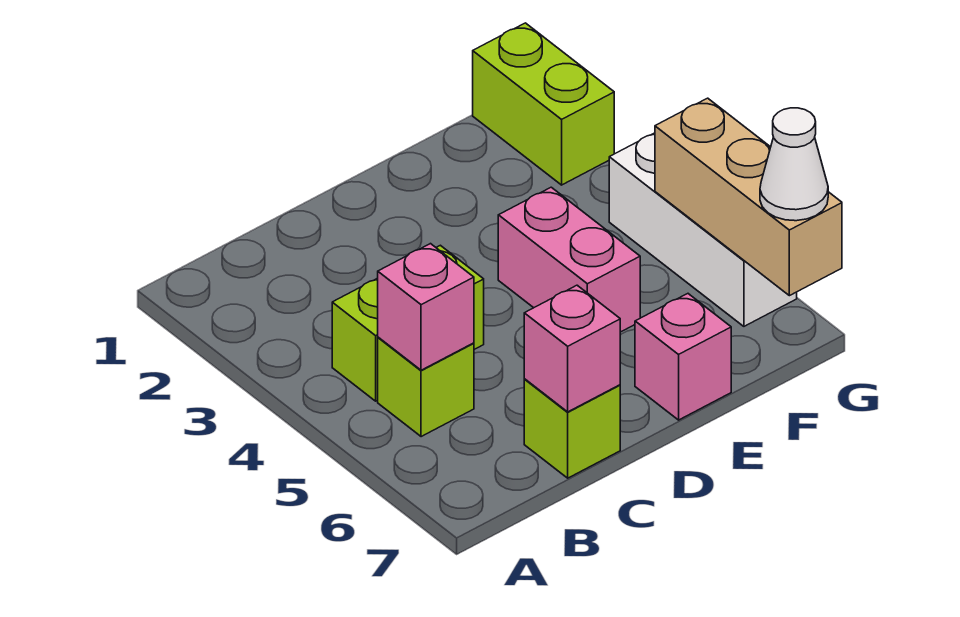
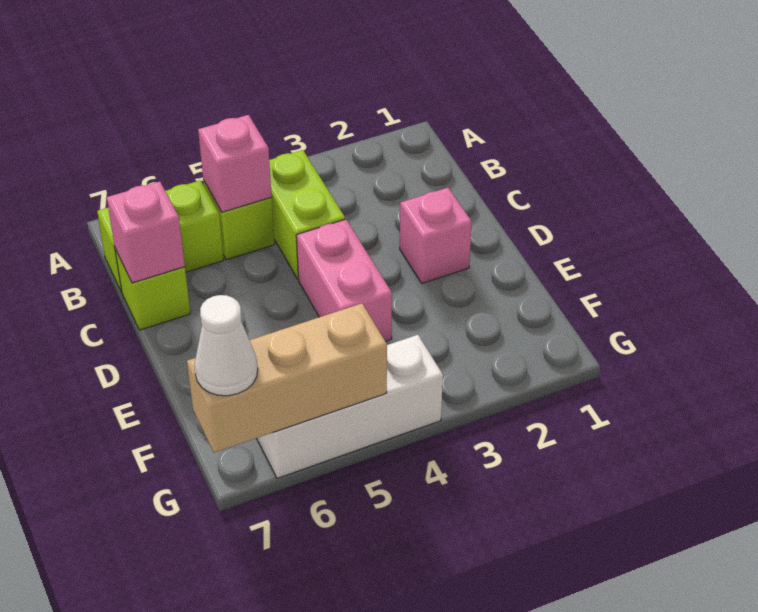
pink brick E4:E5 level 1 -> pink brick D4:E4 level 1
pink brick E7 level 1 -> pink brick D2 level 1
lime brick G1:G2 level 1 -> lime brick B6:B7 level 1

